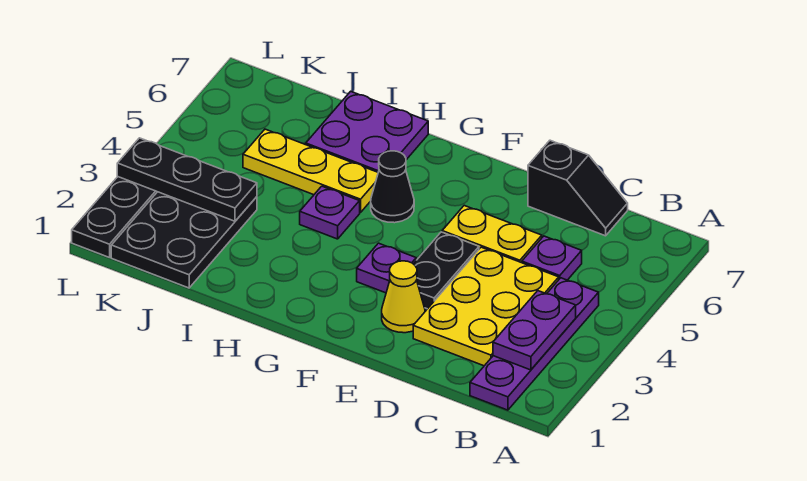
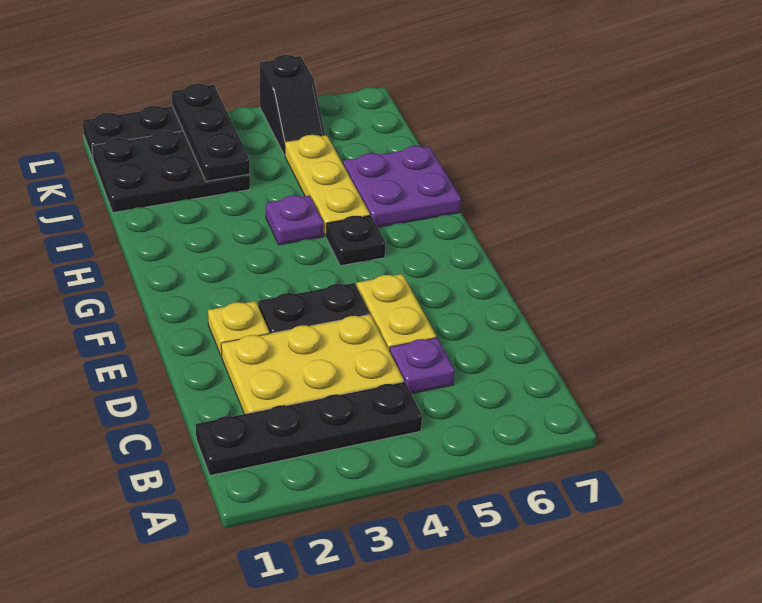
purple plate B1:B4 level 1 -> black plate B1:B4 level 1
purple plate B2:B3 level 2 -> none
black slope C7:D7 level 1 top D -> black slope K5:L5 level 1 top L
yellow cone E2 level 1 -> yellow plate E2 level 1
purple plate F3 level 1 -> none
black cone G5 level 1 -> black plate G5 level 1

